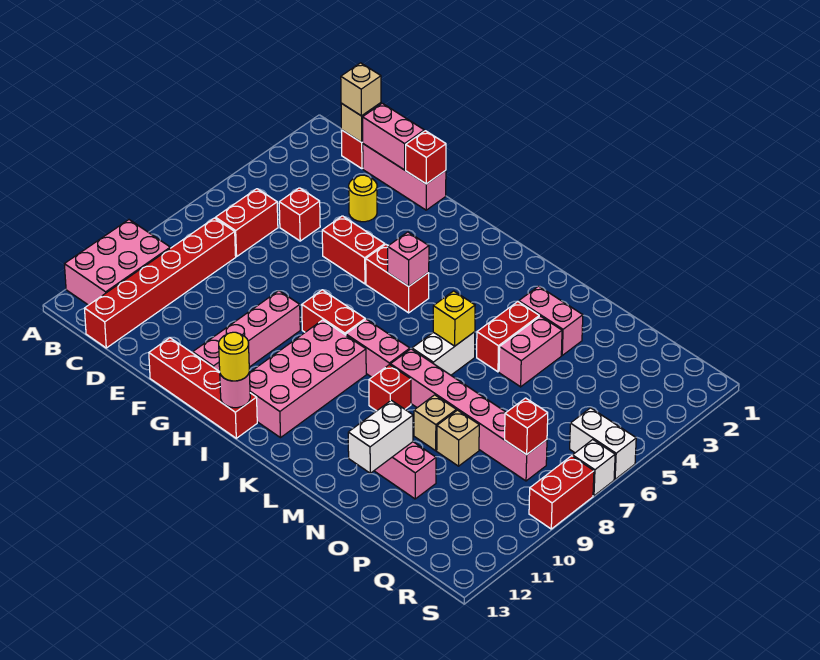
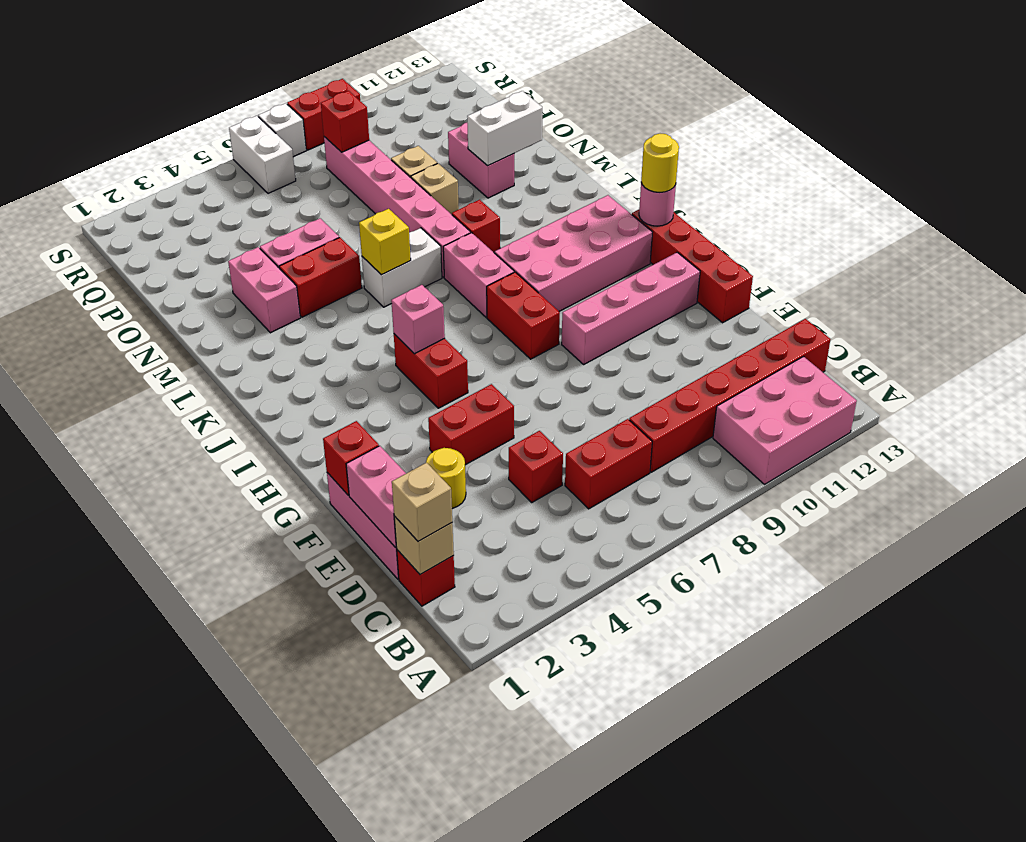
red brick F5:G5 level 1 -> red brick F4:F5 level 1

